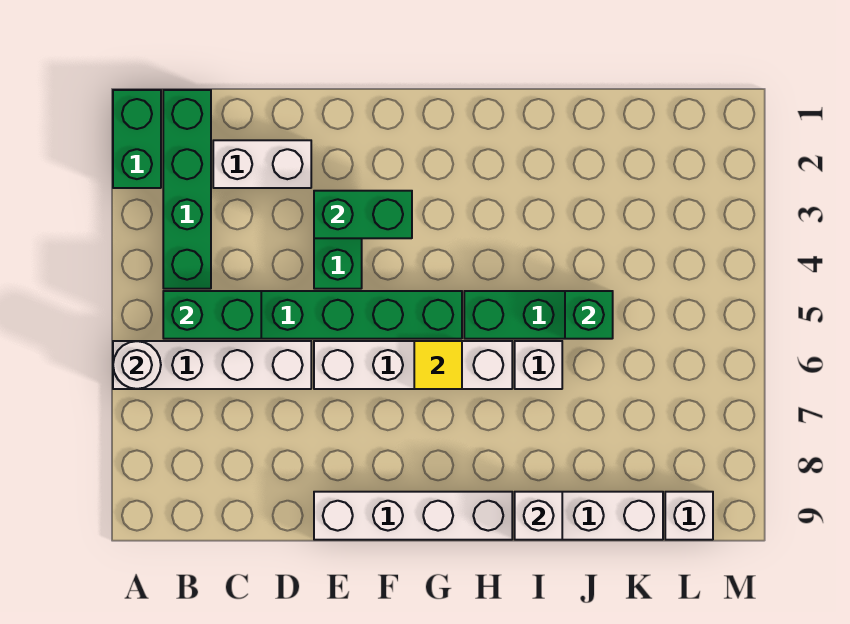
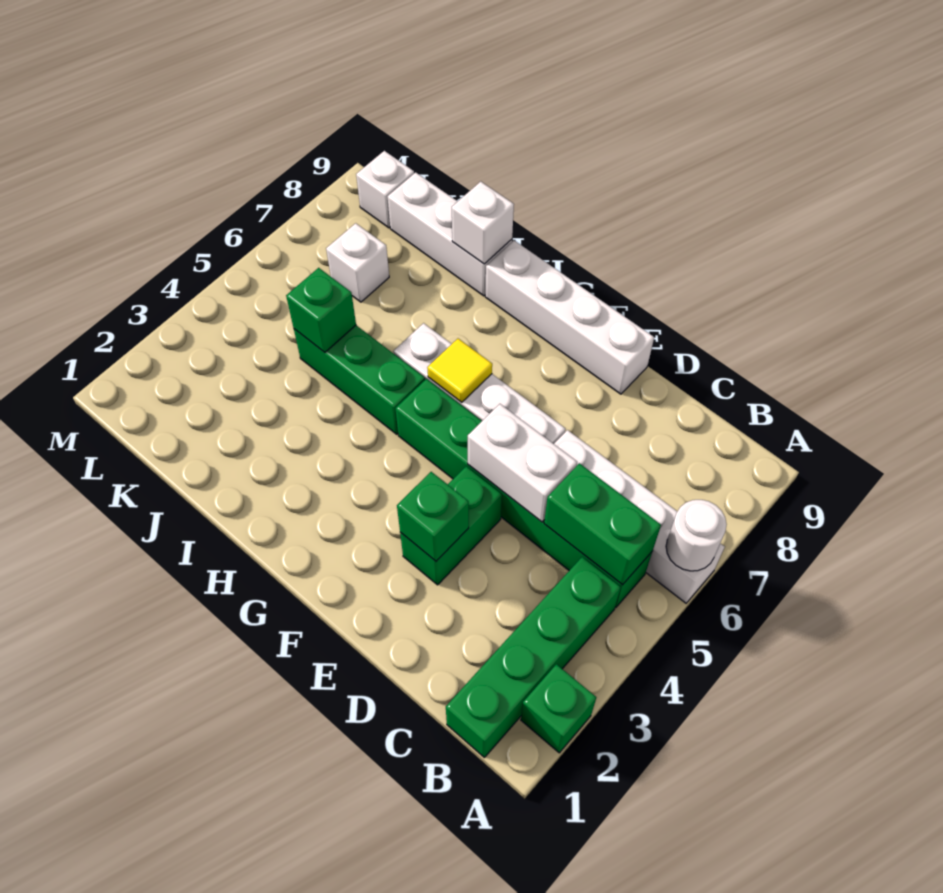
green brick A1:A2 level 1 -> green brick A2 level 1
white brick C2:D2 level 1 -> white brick D5:E5 level 2
green brick E3:F3 level 2 -> green brick E3 level 2
white brick I6 level 1 -> white brick K7 level 1

